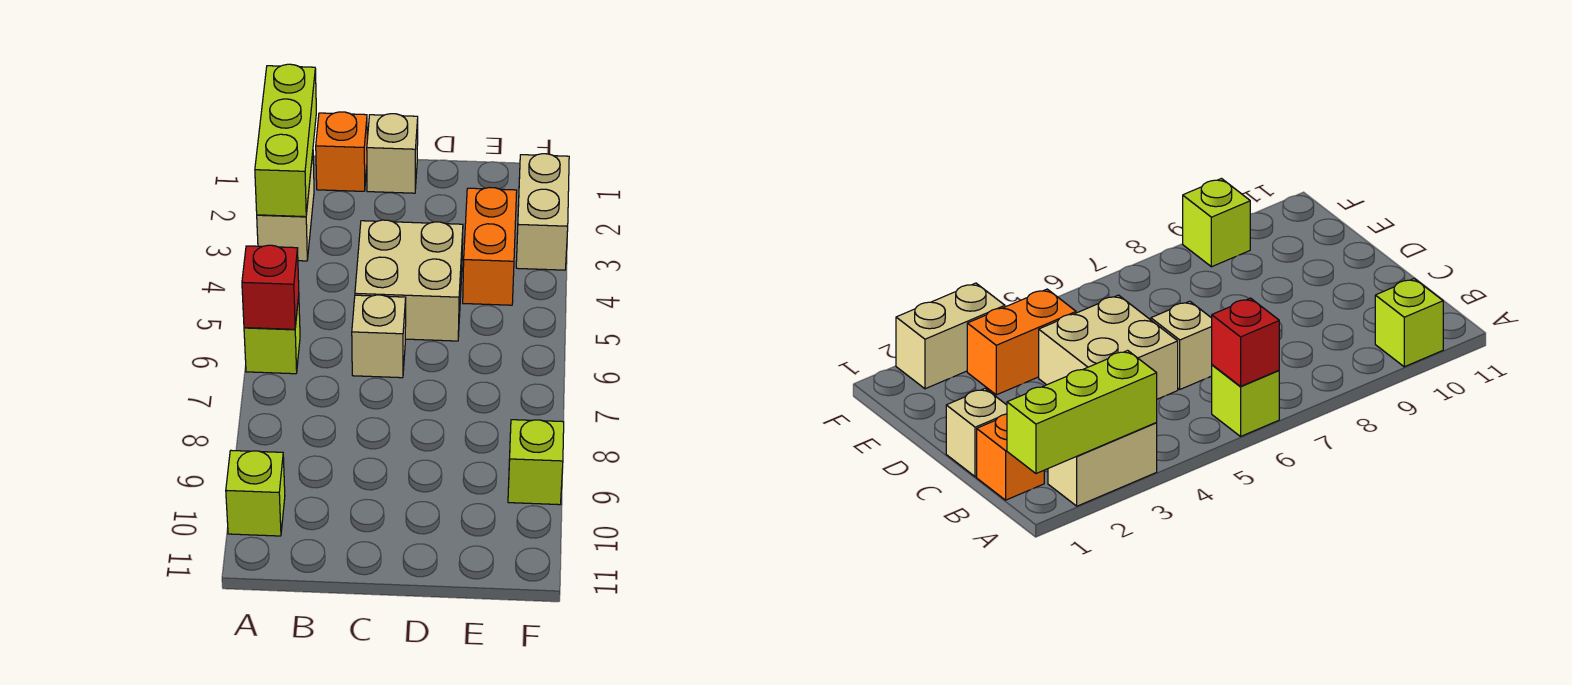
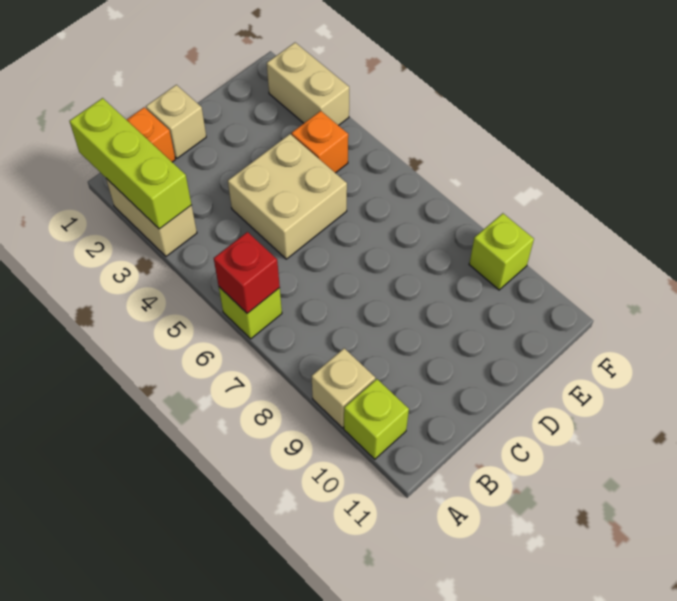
tan brick C6 level 1 -> tan brick A9 level 1
orange brick E3:E4 level 1 -> orange brick E4 level 1

